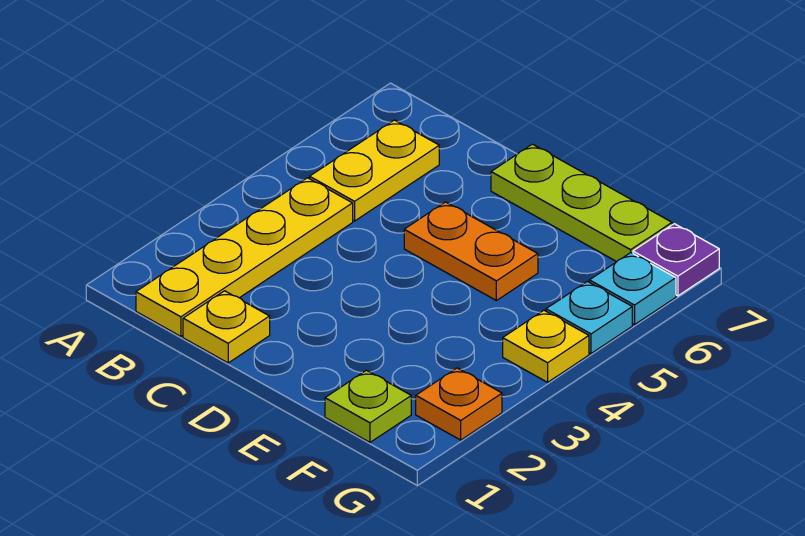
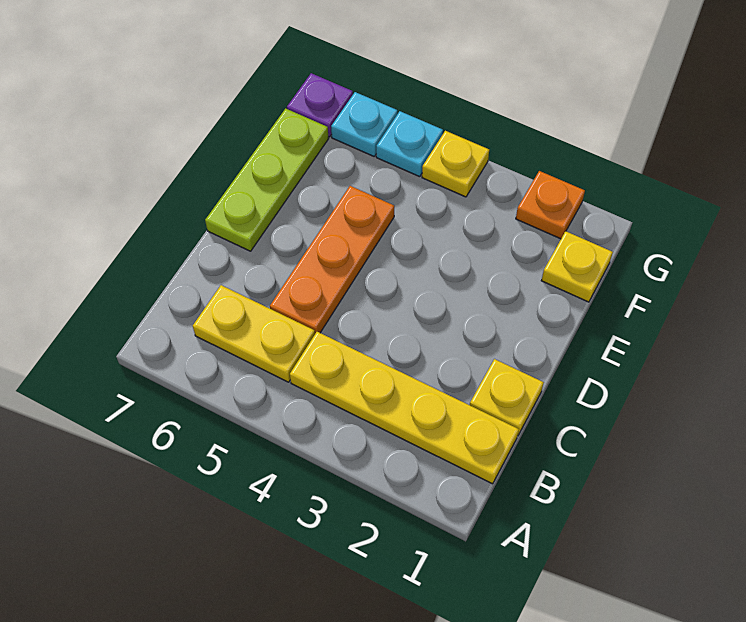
orange plate D5:E5 level 1 -> orange plate C5:E5 level 1
lime plate F1 level 1 -> yellow plate F1 level 1

